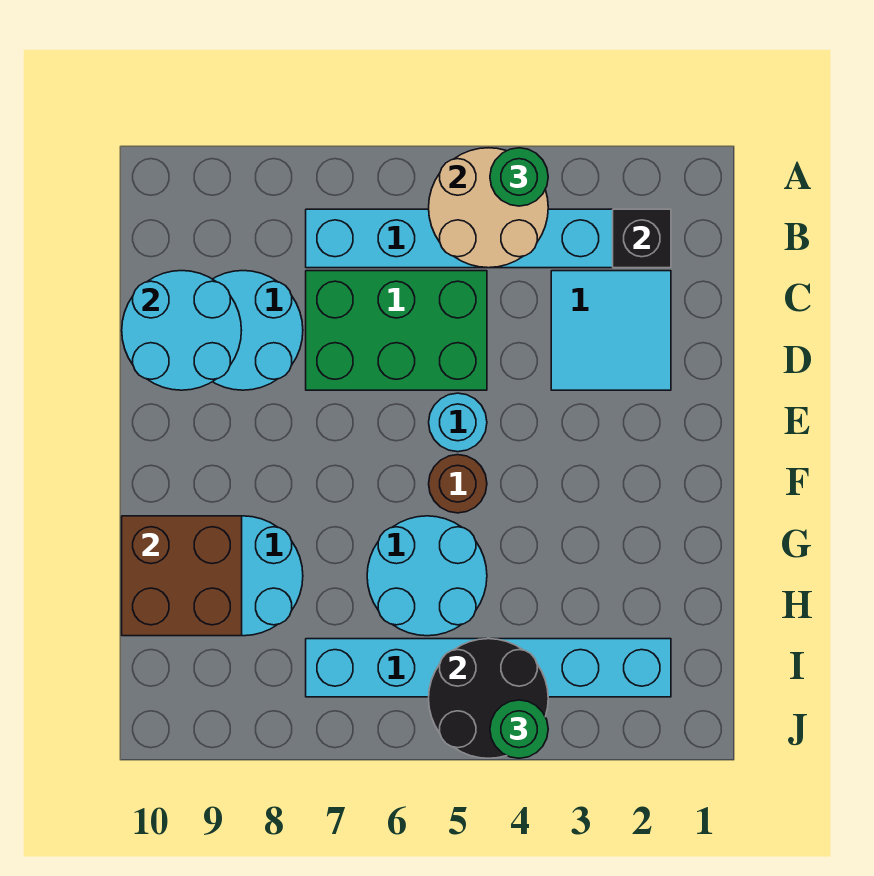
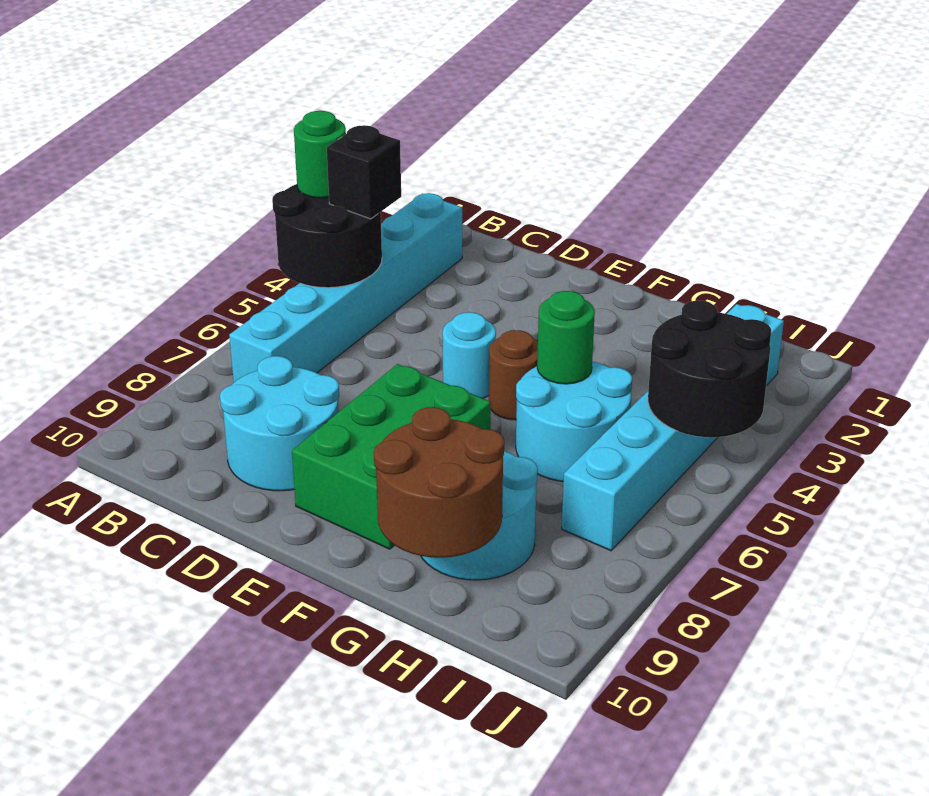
tan round brick A4:B5 level 2 -> black round brick A4:B5 level 2
black brick B2 level 2 -> black brick B4 level 3
cyan tile C2:D3 level 1 -> none
green brick C5:D7 level 1 -> green brick E7:F9 level 1
cyan round brick C9:D10 level 2 -> none
brown brick G9:H10 level 2 -> brown round brick G9:H10 level 2
green round brick J4 level 3 -> green round brick G5 level 2

